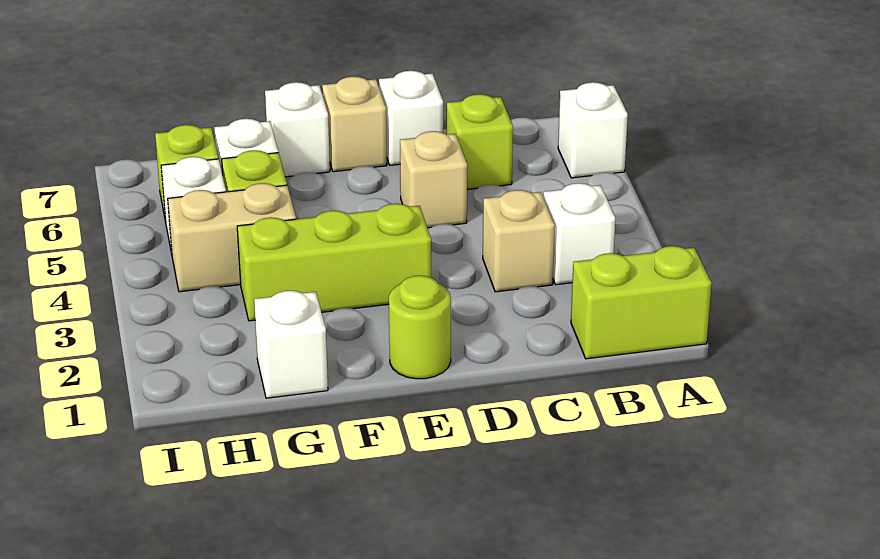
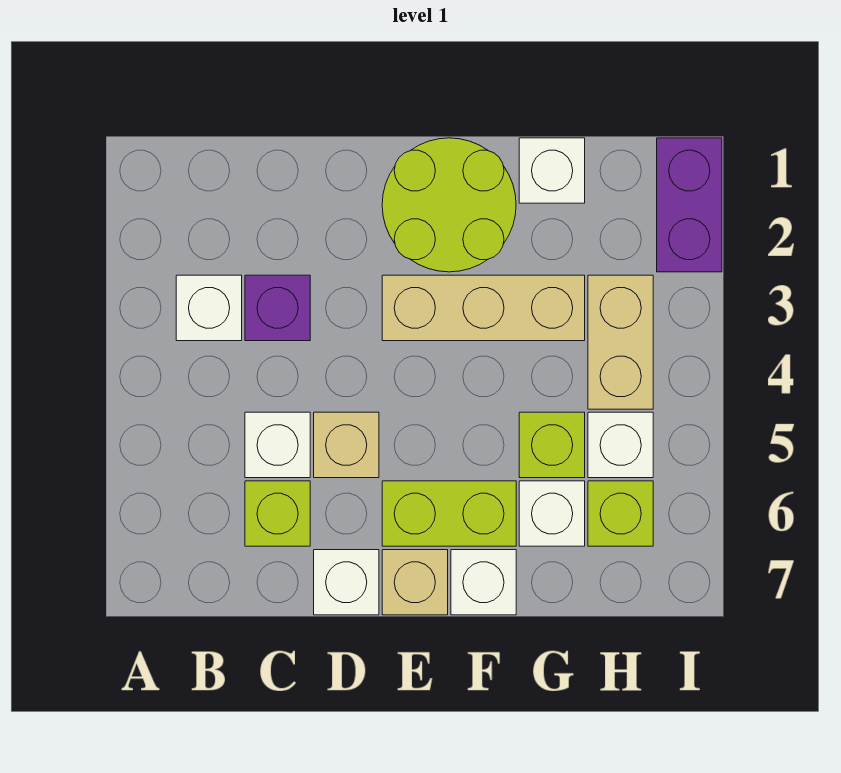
lime brick A1:B1 level 1 -> lime brick E6:F6 level 1
white brick A6 level 1 -> white brick C5 level 1
tan brick C3 level 1 -> purple brick C3 level 1
lime round brick E1 level 1 -> lime round brick E1:F2 level 1
lime brick E3:G3 level 1 -> tan brick E3:G3 level 1
tan brick G4:H4 level 1 -> tan brick H3:H4 level 1
none -> purple brick I1:I2 level 1

